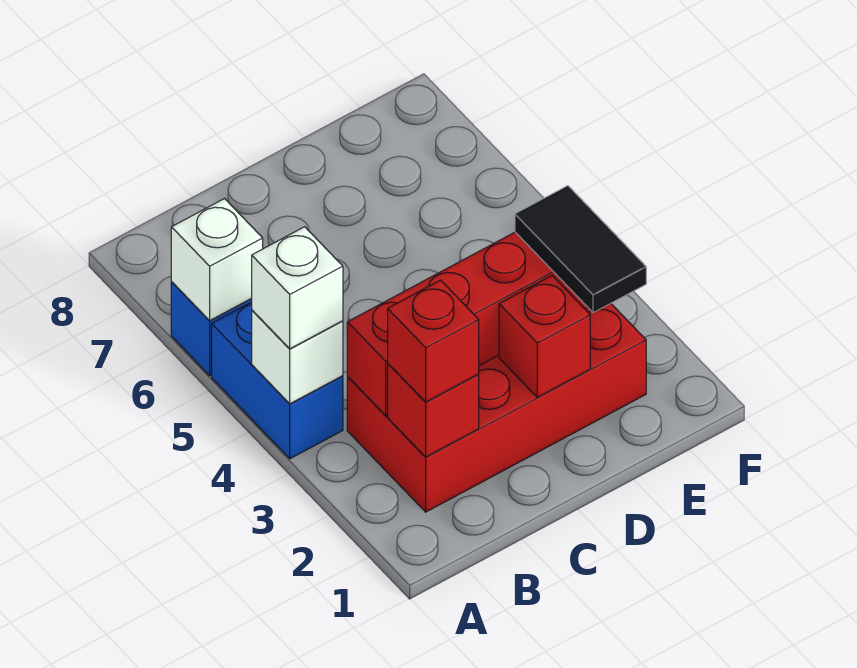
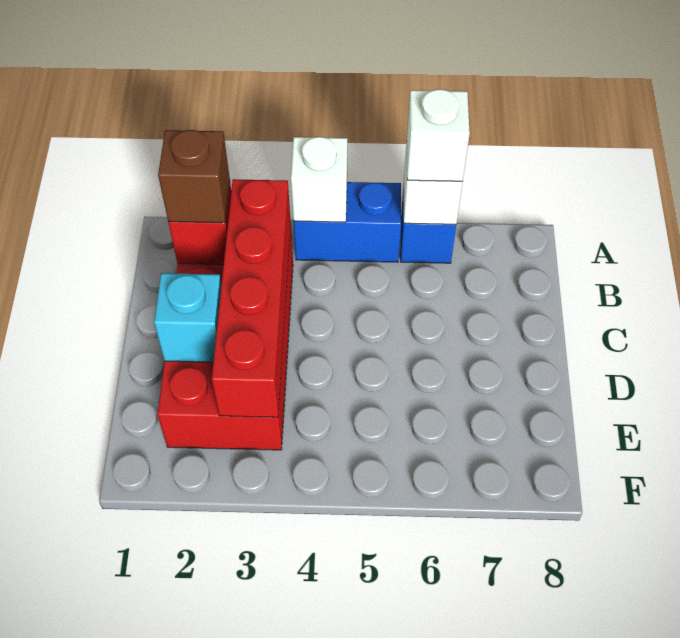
white brick A4 level 3 -> white brick A6 level 3
red brick B2 level 3 -> brown brick B2 level 3
red brick D2 level 2 -> cyan brick D2 level 2
black tile E2:E3 level 3 -> none

